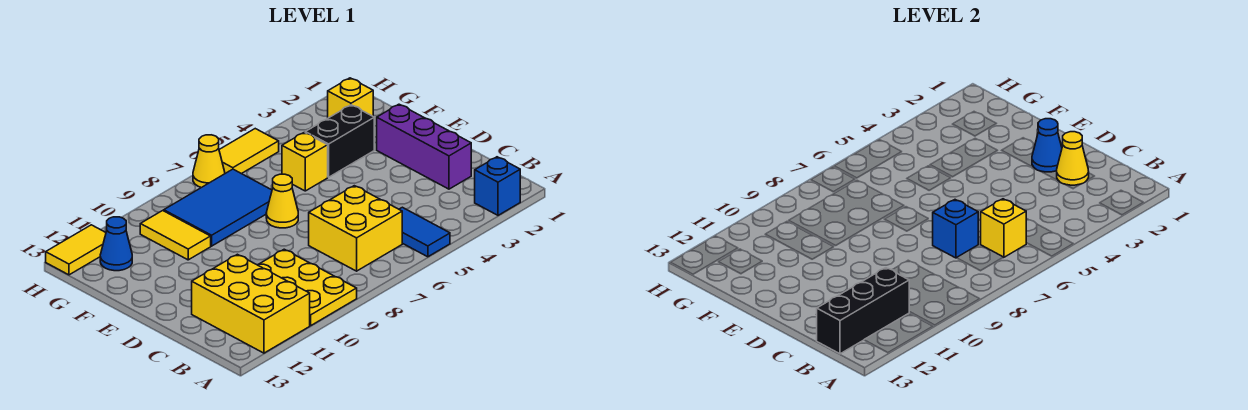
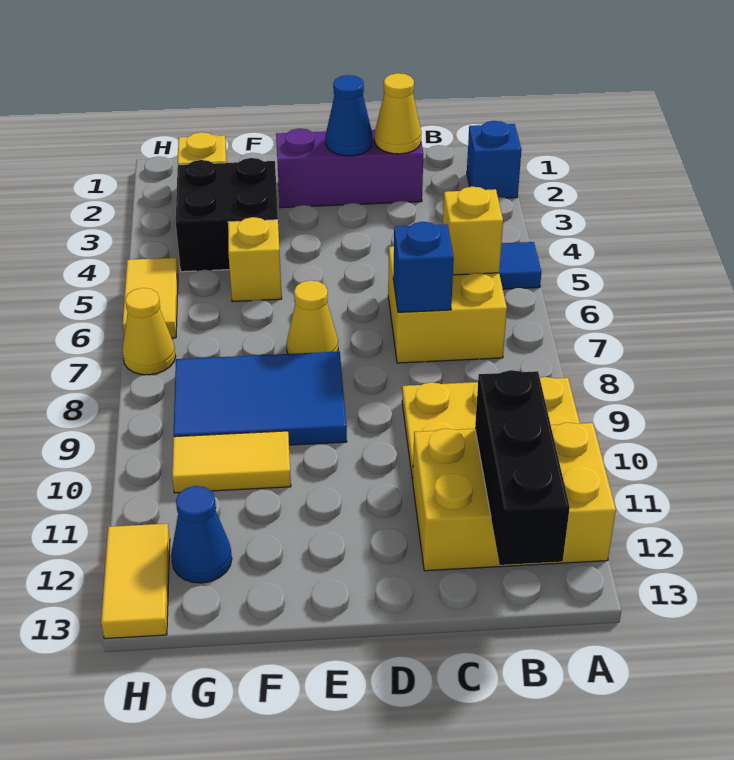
black brick F3:F4 level 1 -> black brick F3:G4 level 1
blue tile F7:G9 level 1 -> blue tile E8:G9 level 1

